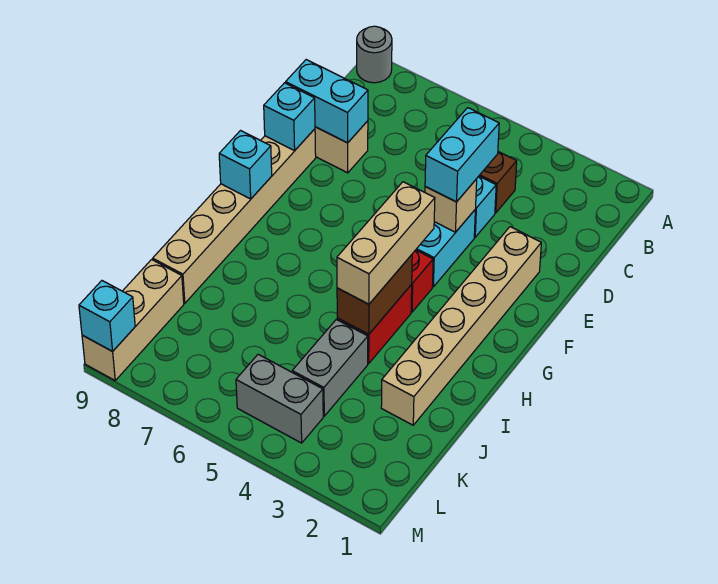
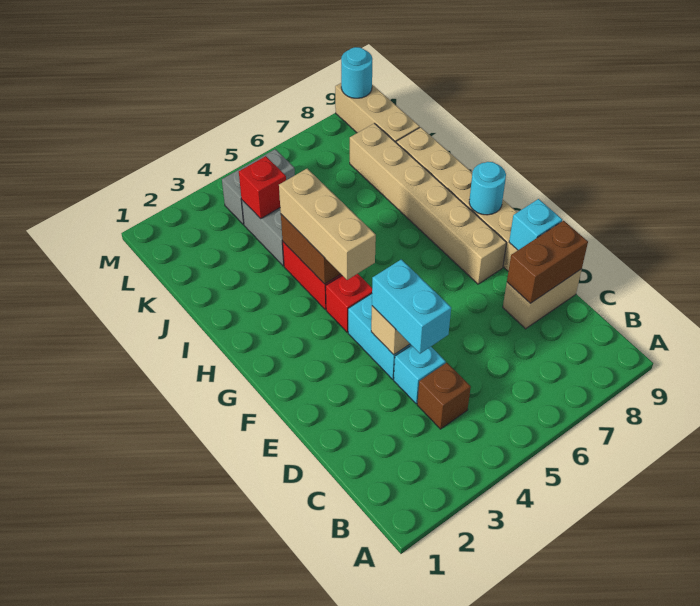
grey round brick A9 level 1 -> none
cyan brick D8:D9 level 2 -> brown brick D8:D9 level 2
tan brick E2:J2 level 1 -> tan brick F8:K8 level 1
cyan brick G9 level 2 -> cyan round brick G9 level 2
none -> red brick K4 level 2
cyan brick M9 level 2 -> cyan round brick M9 level 2

